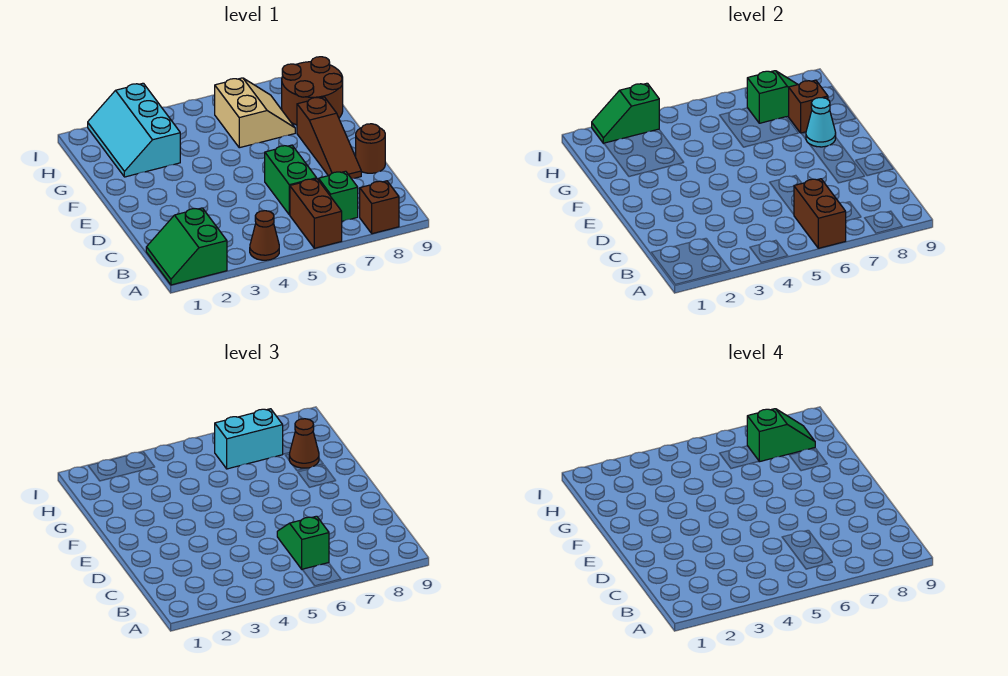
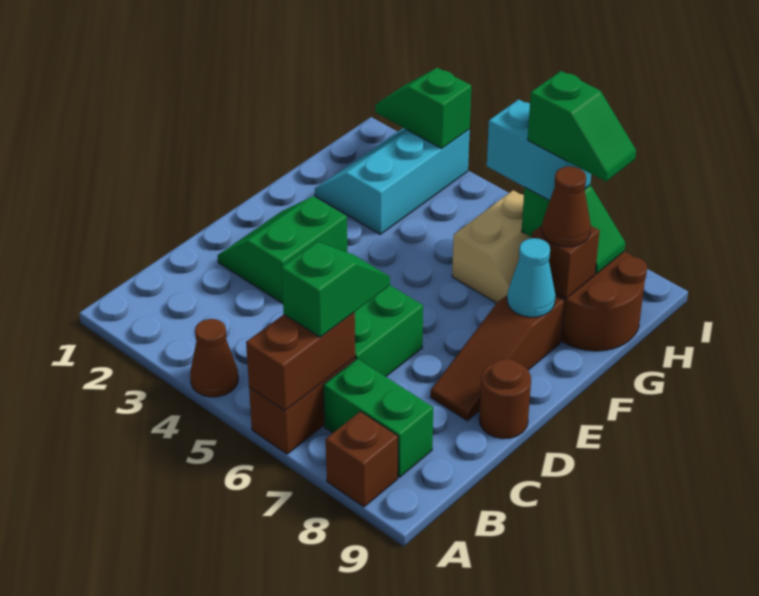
green slope A1:B2 level 1 top 2 -> green slope D2:E3 level 1 top 3
green brick B7 level 1 -> green brick B7:B8 level 1

